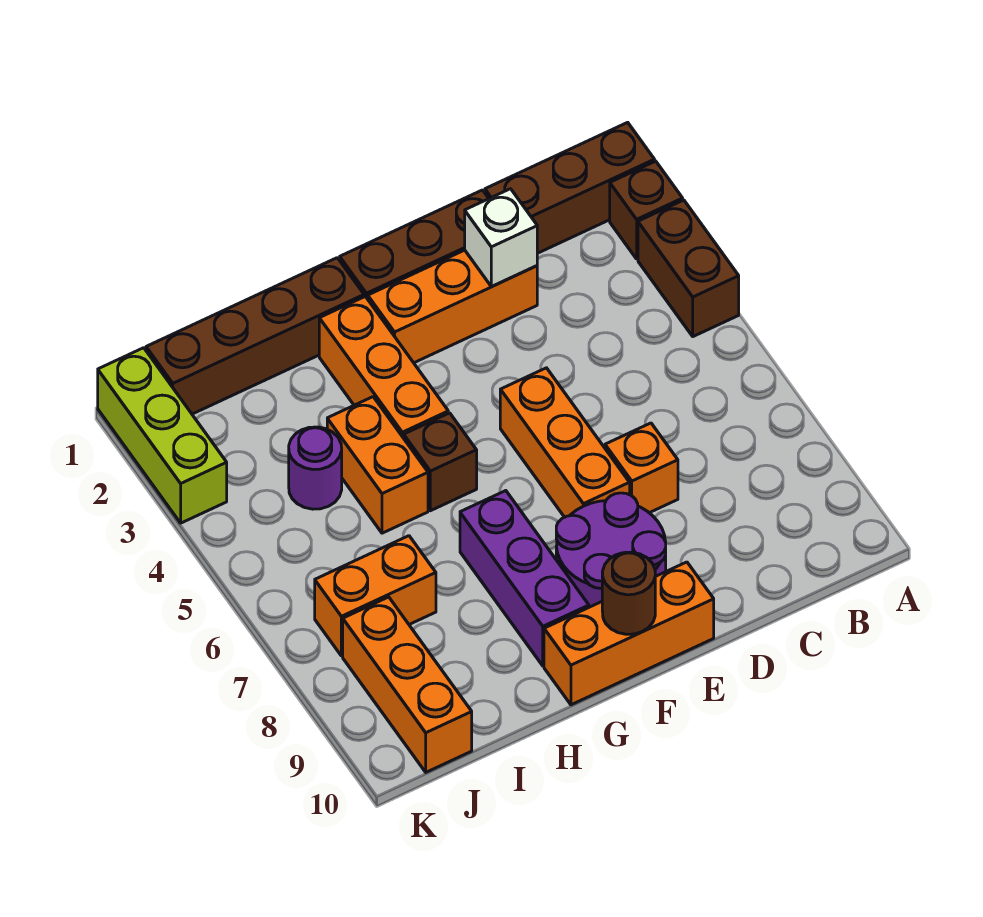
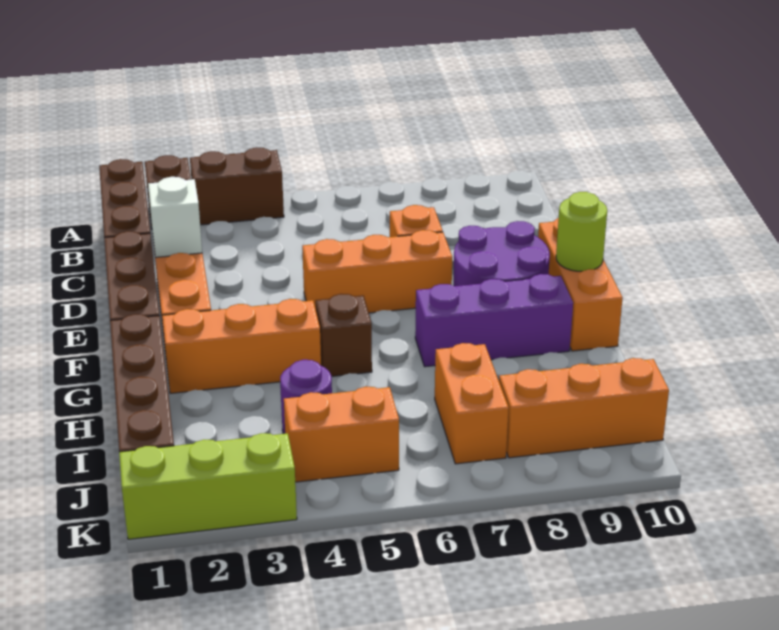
brown round brick F10 level 2 -> lime round brick F10 level 2
orange brick H4:H5 level 1 -> orange brick J4:J5 level 1

